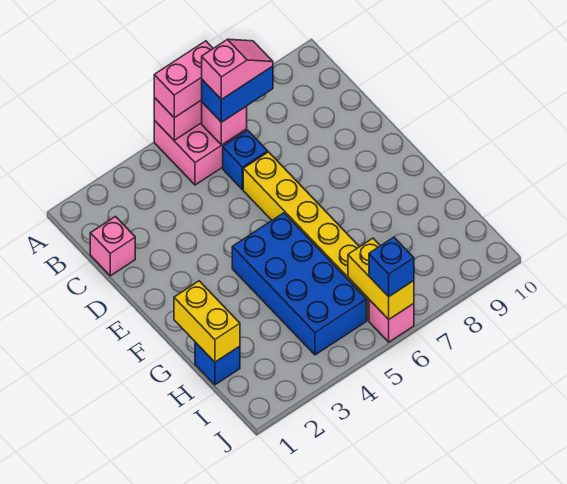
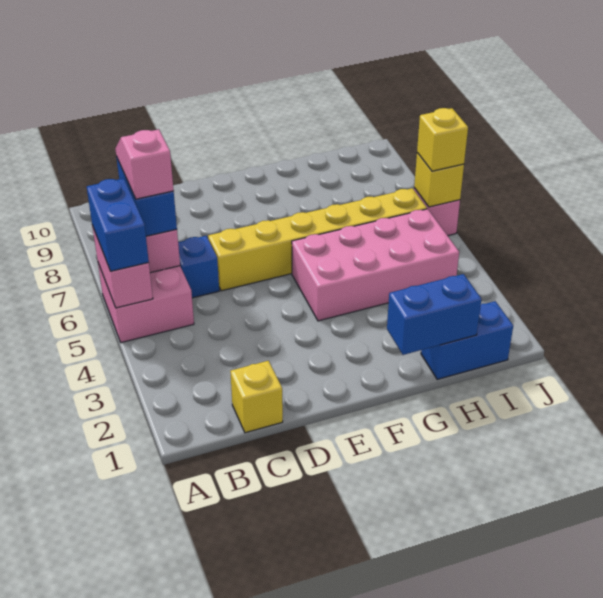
pink brick A5:A6 level 3 -> blue brick A5:A6 level 3
pink brick C1 level 1 -> yellow brick C1 level 1
blue brick F4:I5 level 1 -> pink brick F4:I5 level 1
yellow brick G1:H1 level 2 -> blue brick G1:H1 level 2
blue brick H1 level 1 -> blue brick H1:I1 level 1
yellow brick I6:J6 level 2 -> yellow brick J6 level 2
blue brick J6 level 3 -> yellow brick J6 level 3

